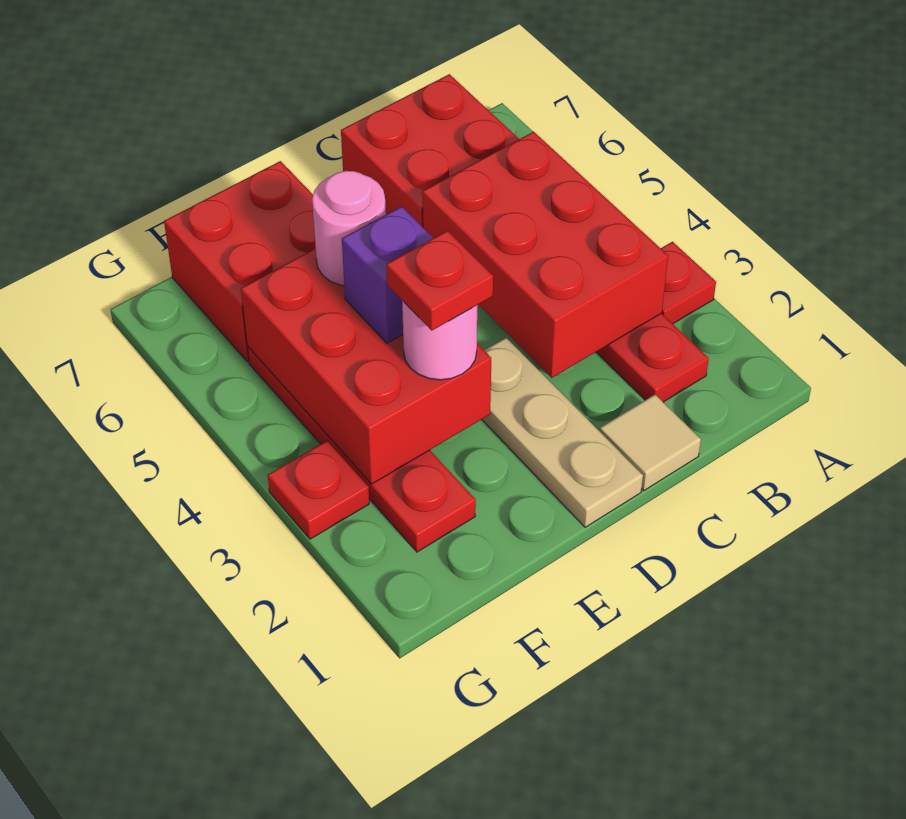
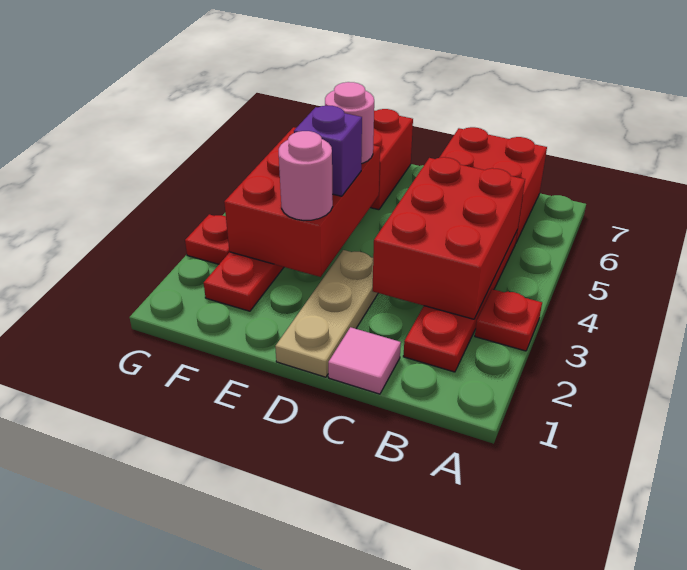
tan tile C1 level 1 -> pink tile C1 level 1
red plate E3 level 4 -> none

